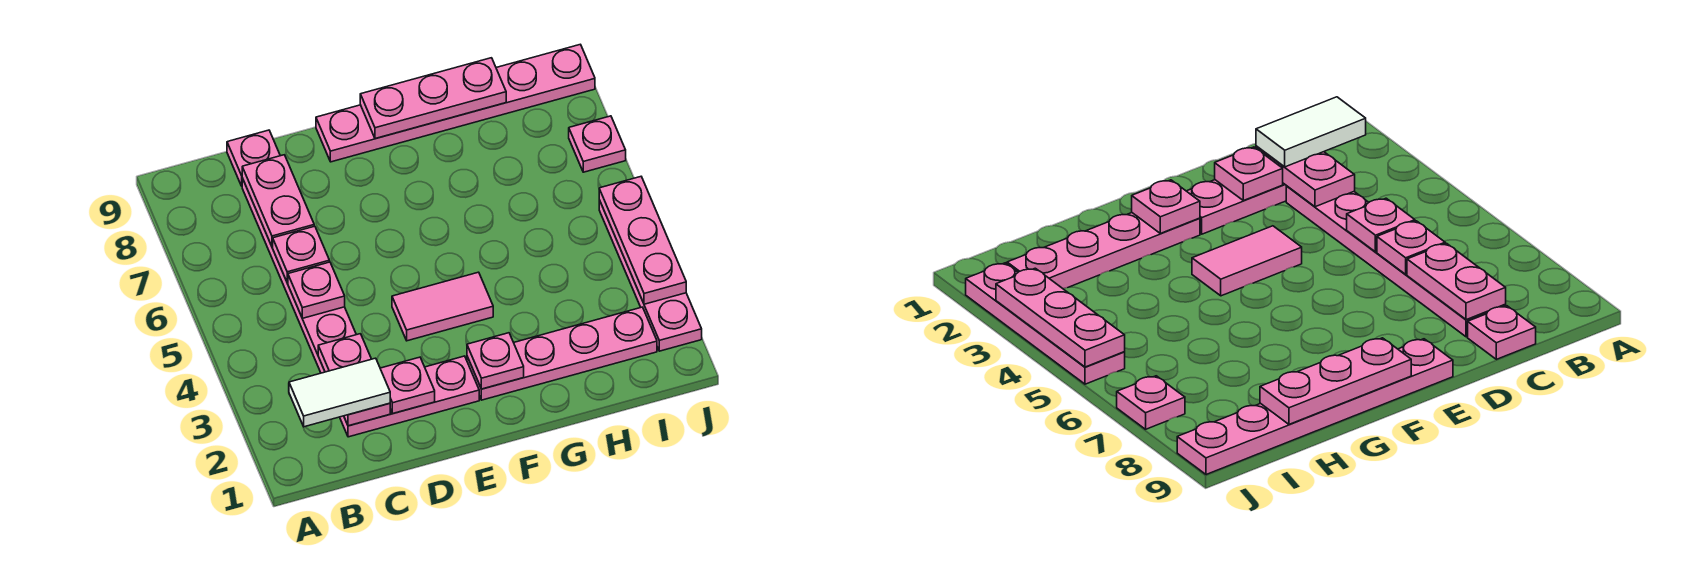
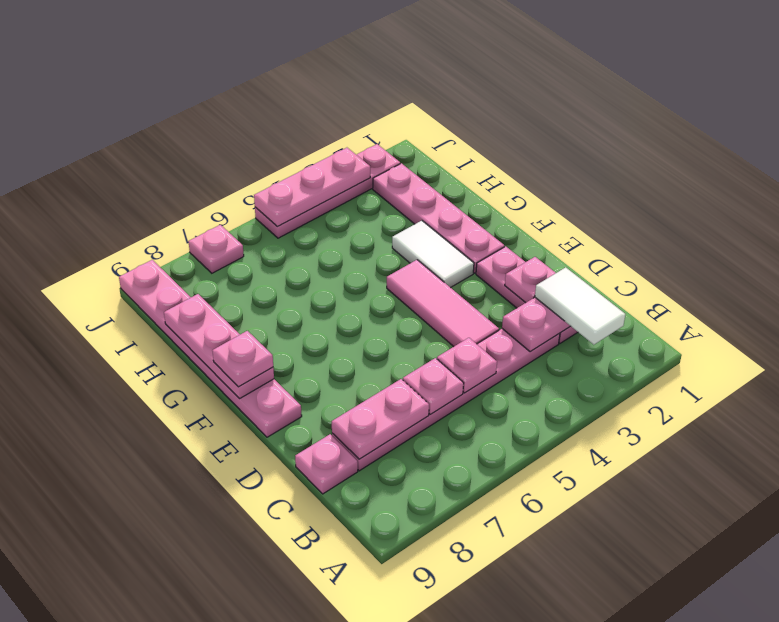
pink tile E4:F4 level 1 -> pink tile D4:F4 level 1
pink plate F2 level 2 -> pink plate F9 level 3
none -> white tile F3:G3 level 1

